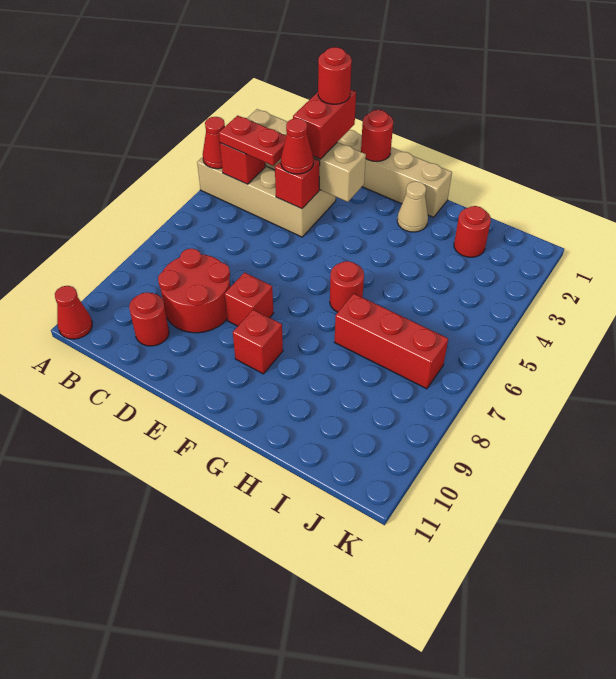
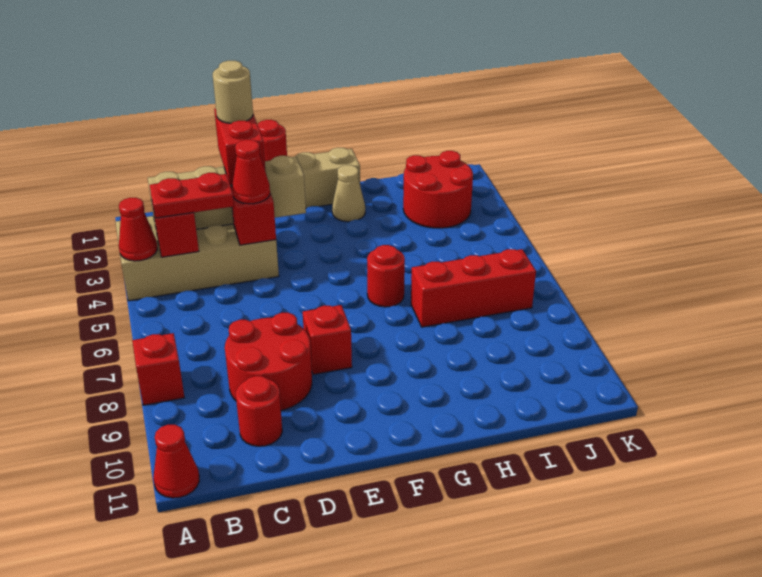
red round brick D2 level 4 -> tan round brick D2 level 4
red brick F9 level 1 -> red brick A8 level 1
red round brick I2 level 1 -> red round brick I2:J3 level 1

